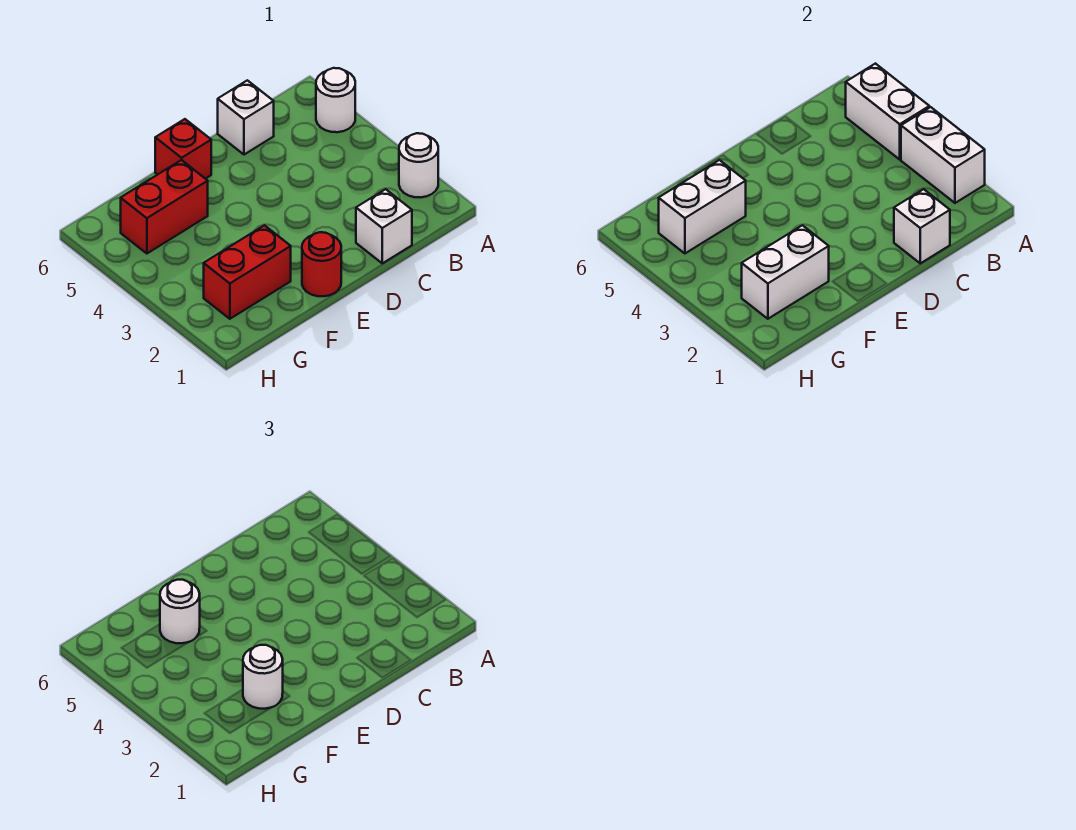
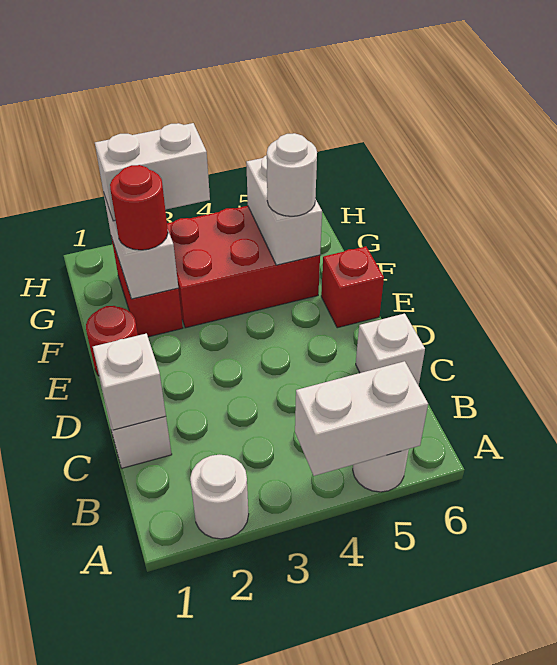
white brick A2:A3 level 2 -> white brick G2:G3 level 3
white round brick F2 level 3 -> red round brick F2 level 3
red brick F5:G5 level 1 -> red brick F3:G5 level 1

